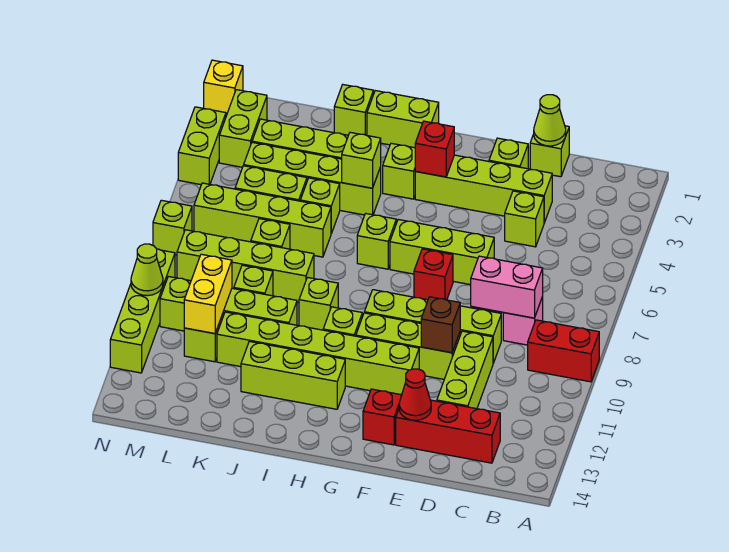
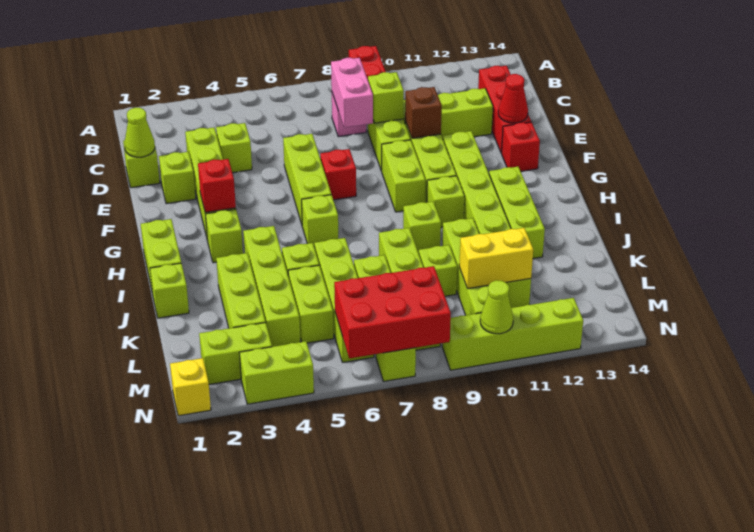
lime brick I4 level 2 -> lime brick D9 level 2
none -> red brick M6:N8 level 2

